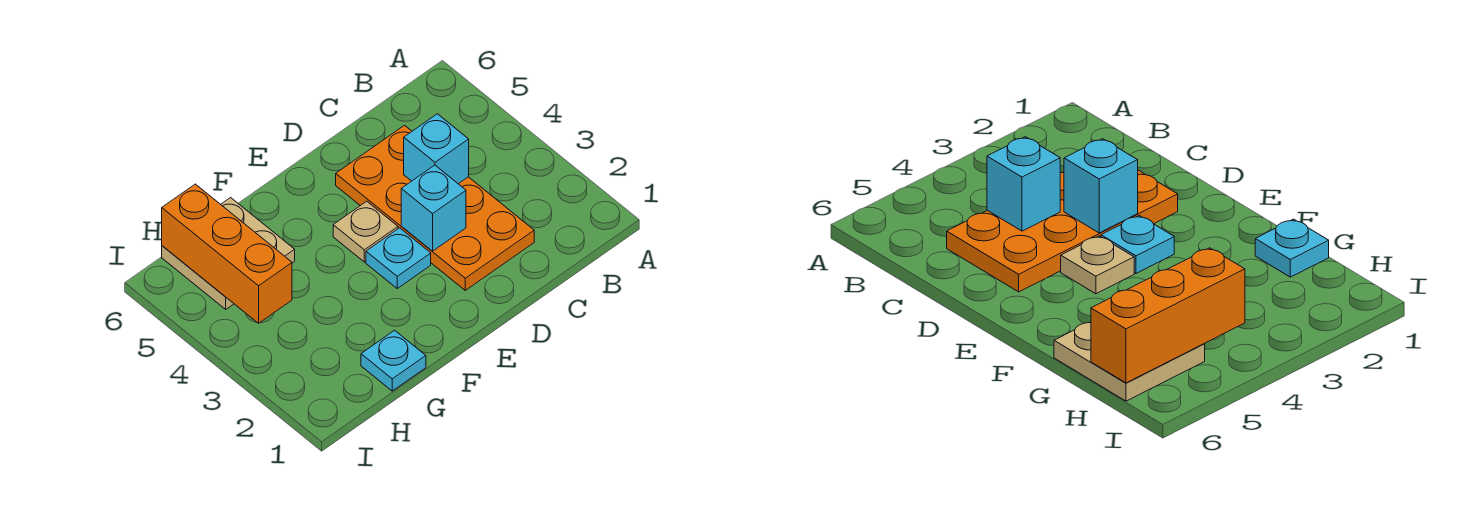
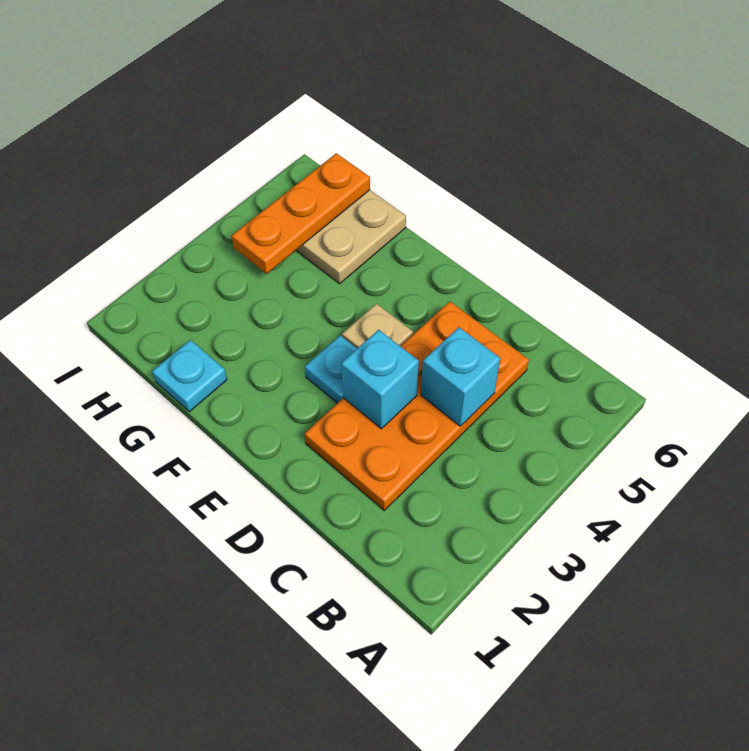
orange brick H4:H6 level 2 -> orange plate H4:H6 level 2

